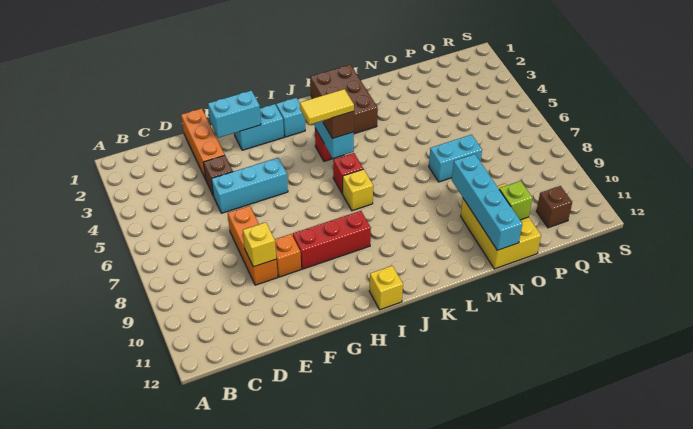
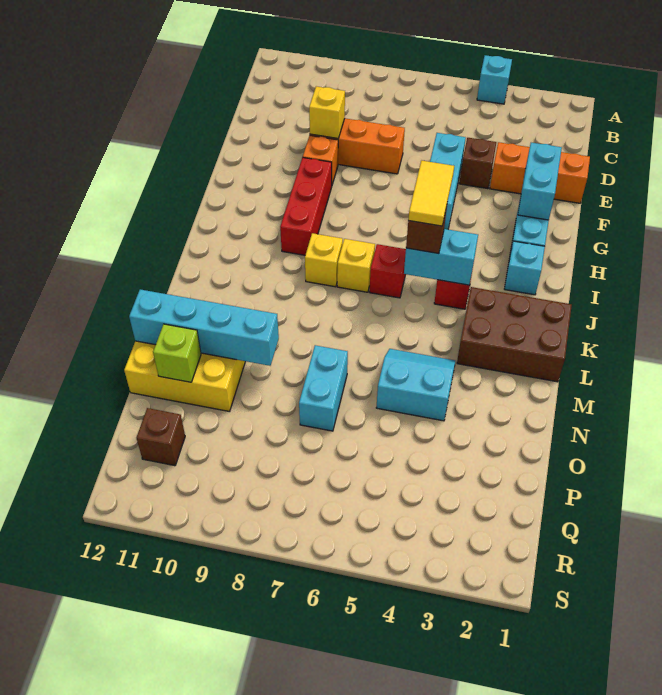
none -> cyan brick A4 level 1
yellow brick I12 level 1 -> yellow brick J8 level 1
none -> cyan slope M4:N5 level 1 top N

